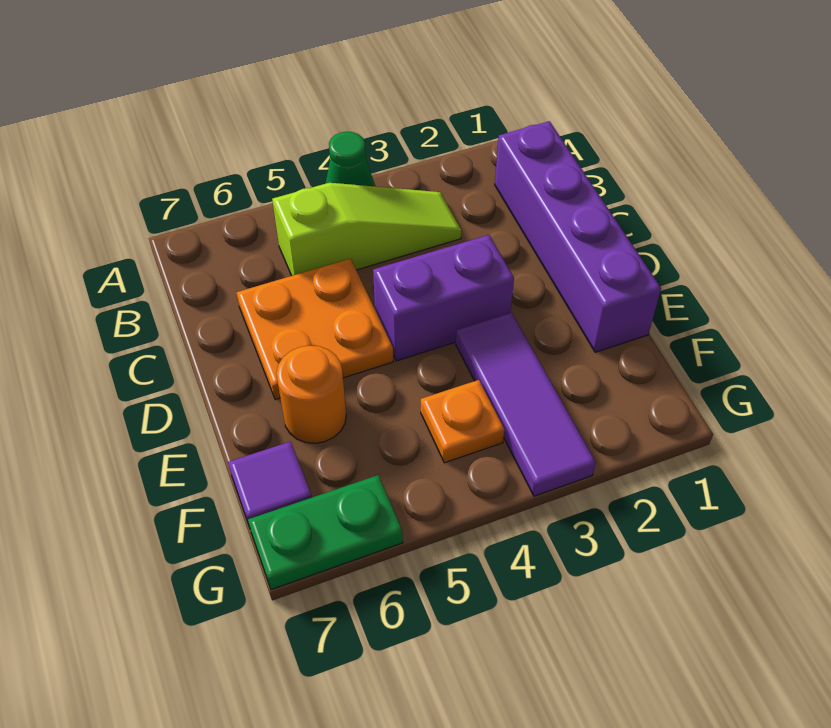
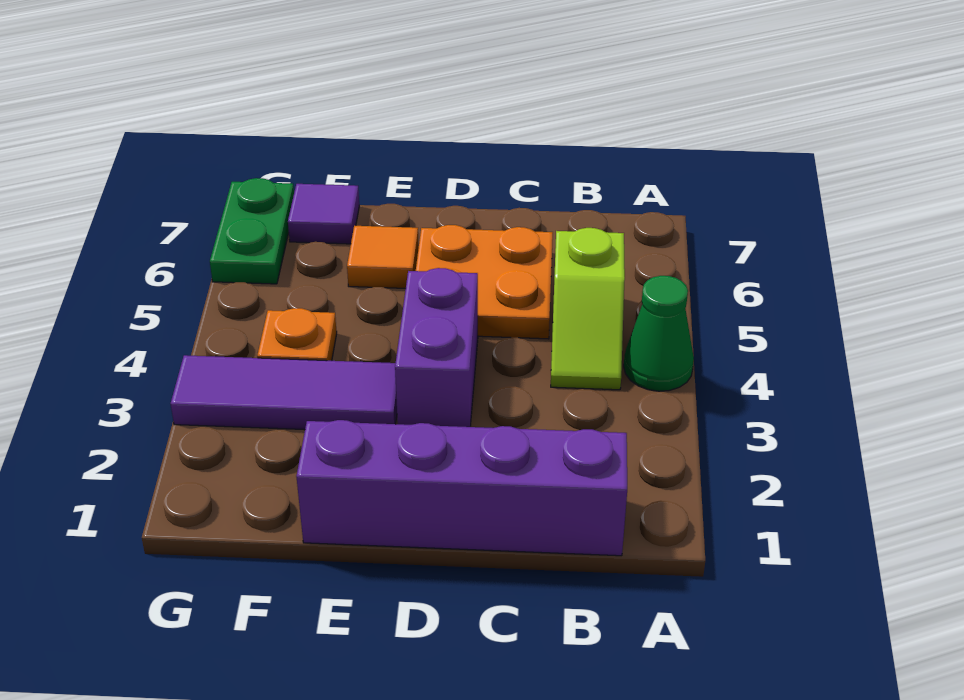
lime slope B3:B5 level 1 top 5 -> lime slope B4:B5 level 1 top 5
orange round brick E6 level 1 -> orange tile E6 level 1

